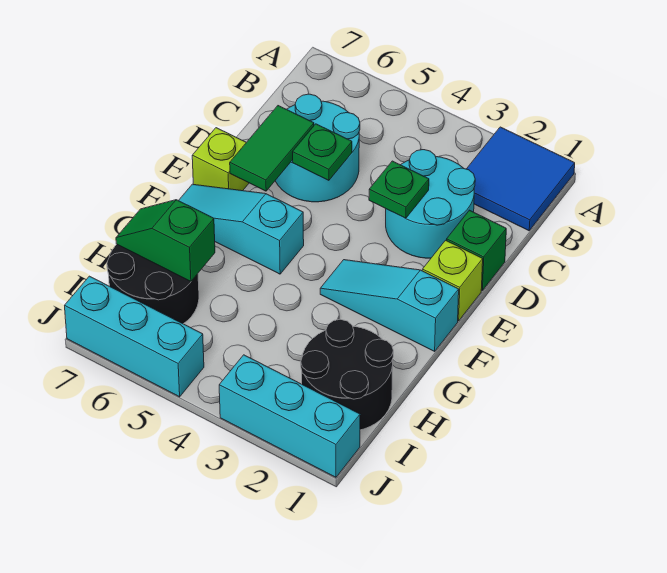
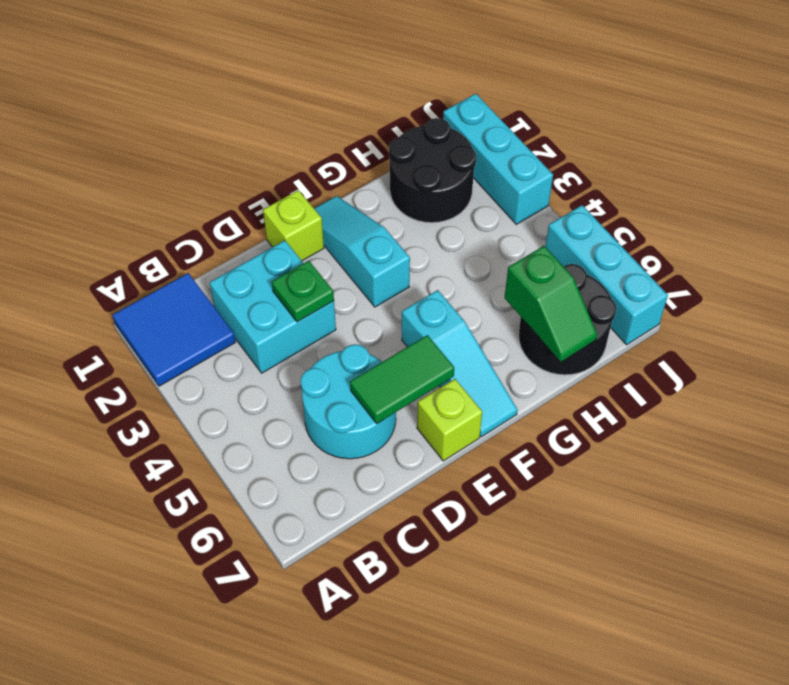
cyan round brick C2:D3 level 1 -> cyan brick C2:D3 level 1
green brick D1 level 1 -> none
green plate D5 level 2 -> none
cyan slope F1:F3 level 1 top 1 -> cyan slope F1:F3 level 1 top 3

